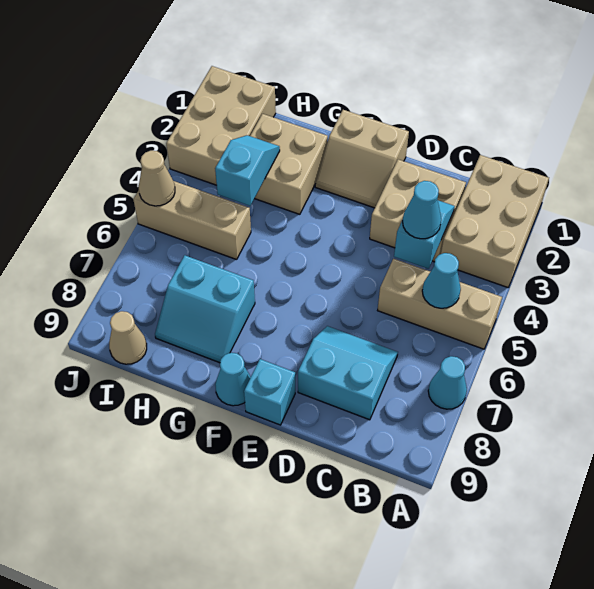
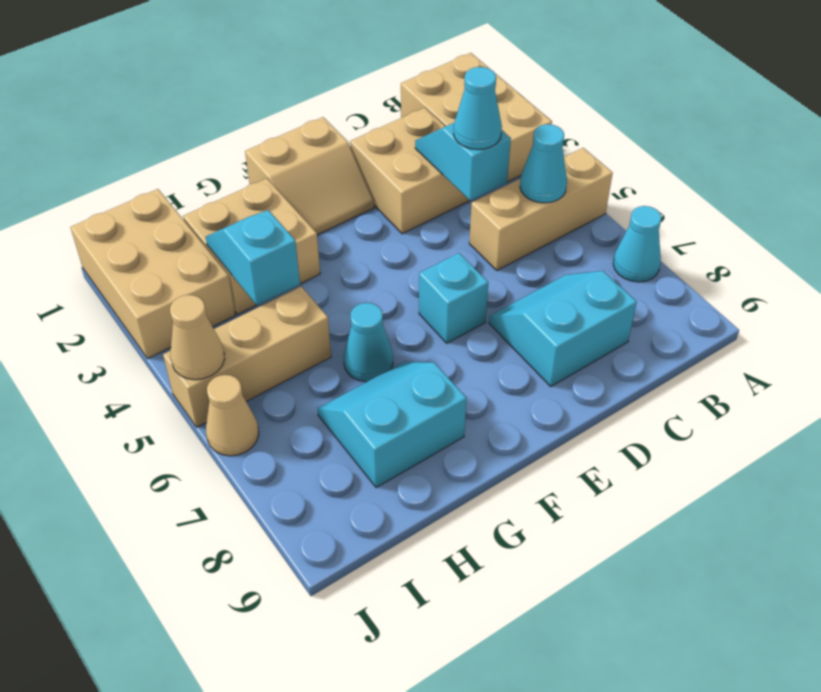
cyan brick E9 level 1 -> cyan brick E6 level 1
cyan cone F9 level 1 -> cyan cone G6 level 1
cyan slope G7:H8 level 1 top 7 -> cyan slope G7:H8 level 1 top 8
tan cone I9 level 1 -> tan cone J6 level 1

